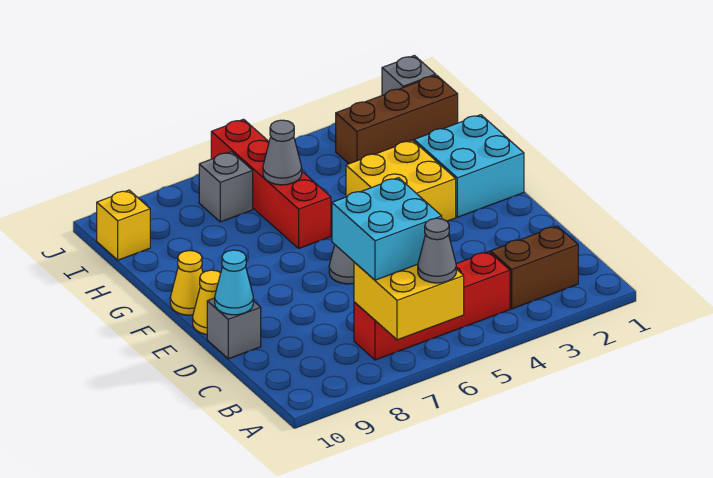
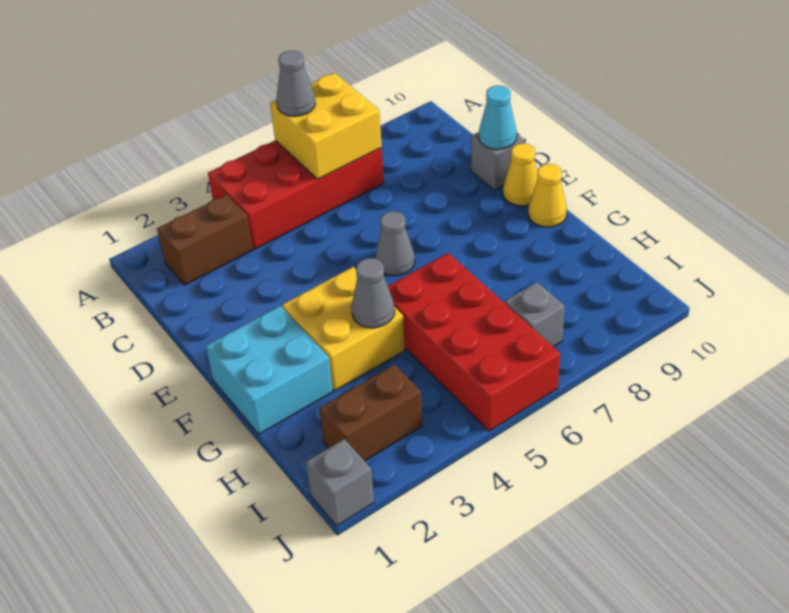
red brick B4:B7 level 1 -> red brick A4:B7 level 1
cyan brick B6:C7 level 3 -> none
red brick G6:J6 level 1 -> red brick G5:J6 level 1
grey cone H6 level 2 -> grey cone G4 level 2
brown brick I1:I3 level 1 -> brown brick I2:I3 level 1
yellow brick I10 level 1 -> none

